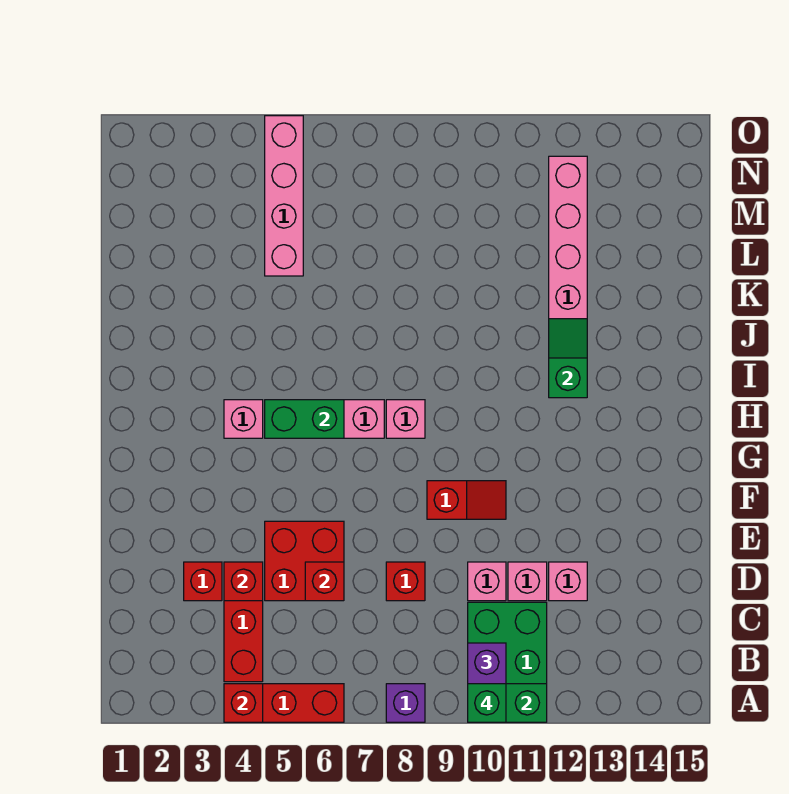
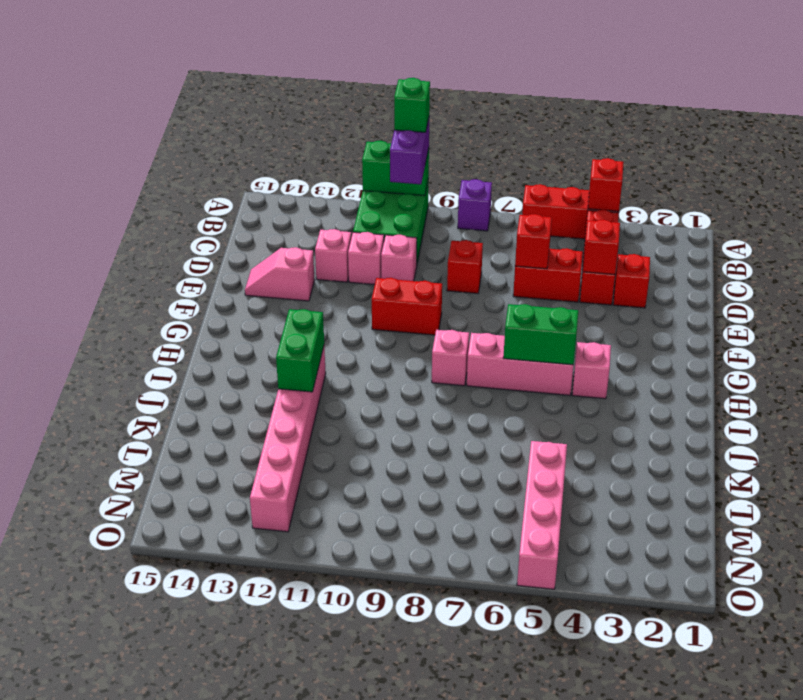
red brick D5:E6 level 1 -> red brick D5:D6 level 1
none -> pink slope E13:E14 level 1 top 13
red slope F9:F10 level 1 top 9 -> red brick F9:F10 level 1
green slope I12:J12 level 2 top I -> green brick I12:J12 level 2

